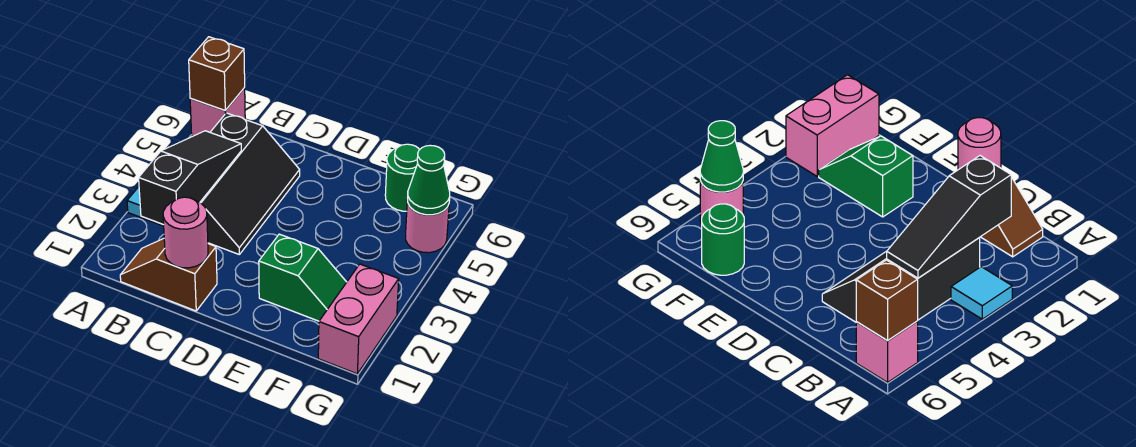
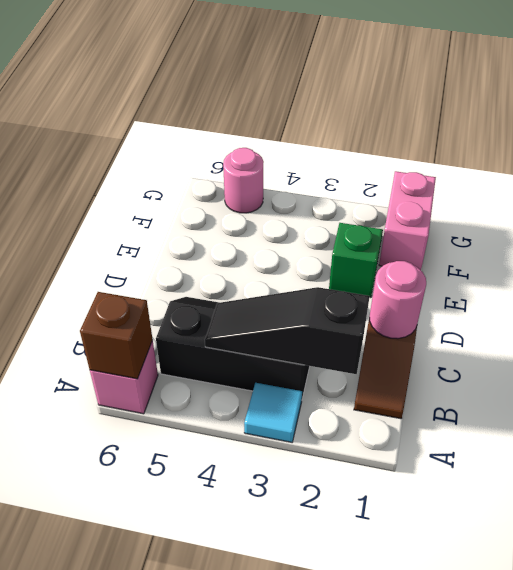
green round brick F6 level 1 -> none
pink brick G1:G2 level 1 -> pink brick F1:G1 level 1
green cone G5 level 2 -> none

